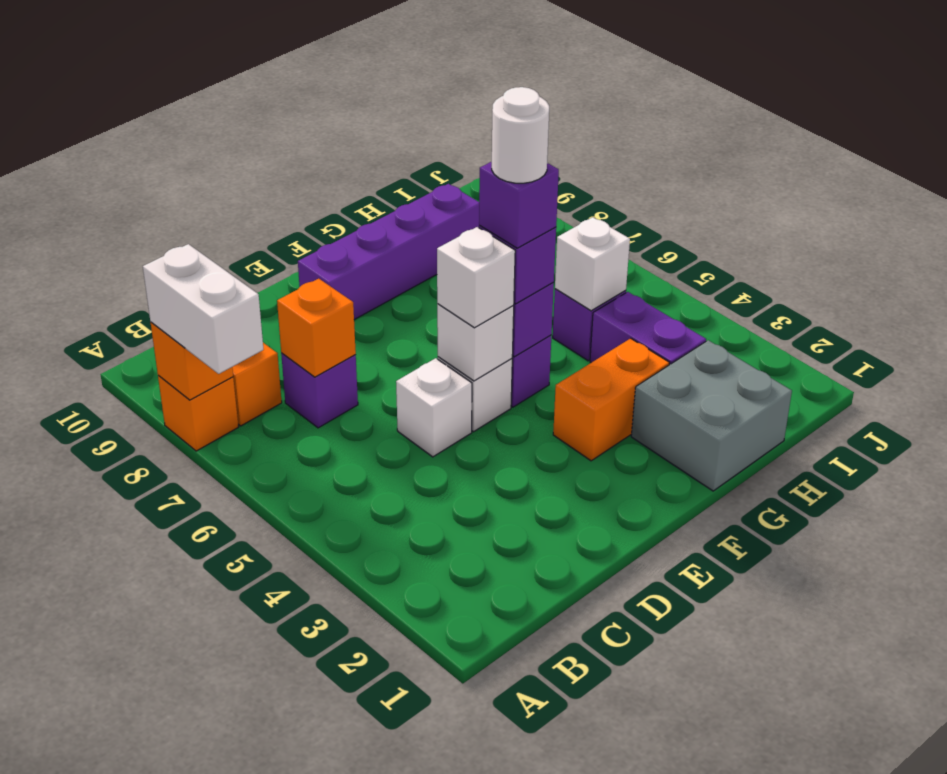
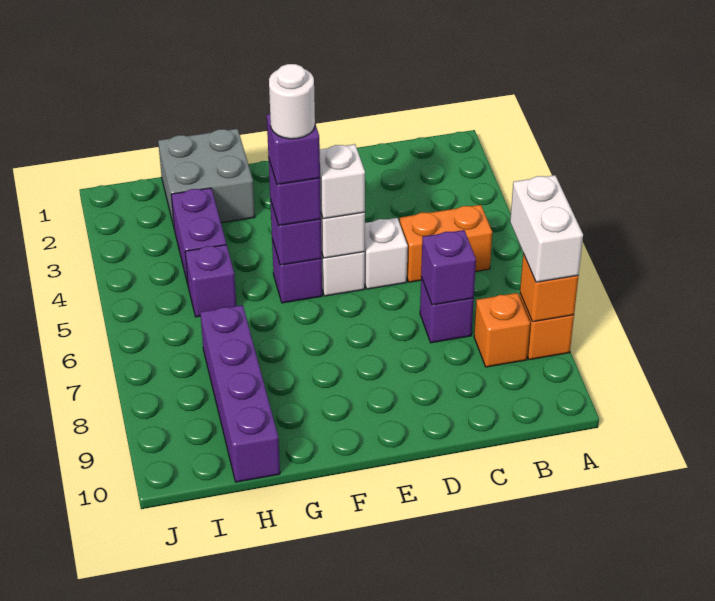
orange brick C7 level 2 -> purple brick C7 level 2
purple brick E9:H9 level 1 -> purple brick H7:H10 level 1
orange brick F3:G3 level 1 -> orange brick B5:C5 level 1
white brick H5 level 2 -> none

